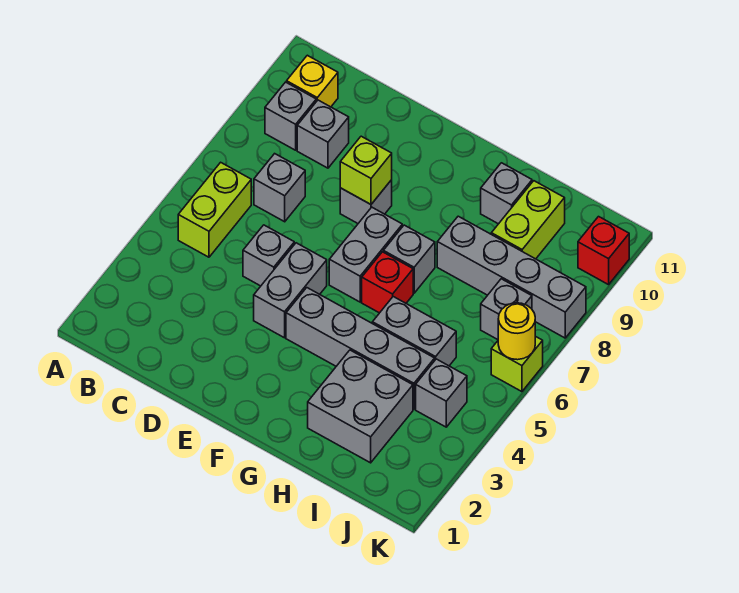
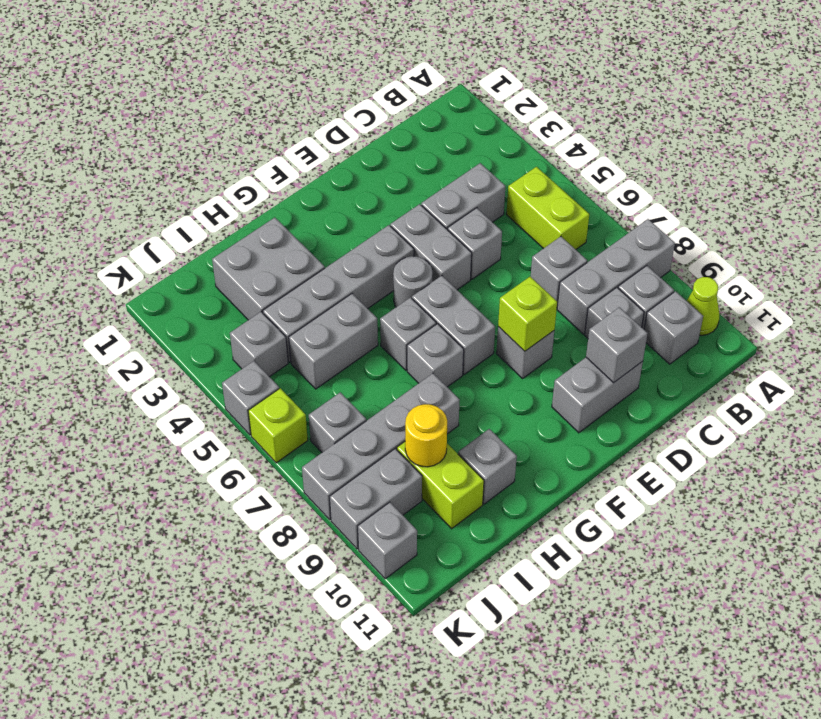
none -> grey brick A8:C8 level 1
none -> lime cone A10 level 1
yellow brick B10 level 1 -> grey brick B10 level 1
none -> grey brick C4:D4 level 1
none -> grey brick D10:E10 level 1
none -> grey brick D10 level 2
none -> grey round brick F5 level 1
red brick G6 level 1 -> grey brick G6 level 1
none -> grey brick J9:K9 level 1
none -> grey brick K5 level 1
yellow round brick K6 level 2 -> yellow round brick I9 level 2
red brick K10 level 1 -> grey brick K10 level 1

